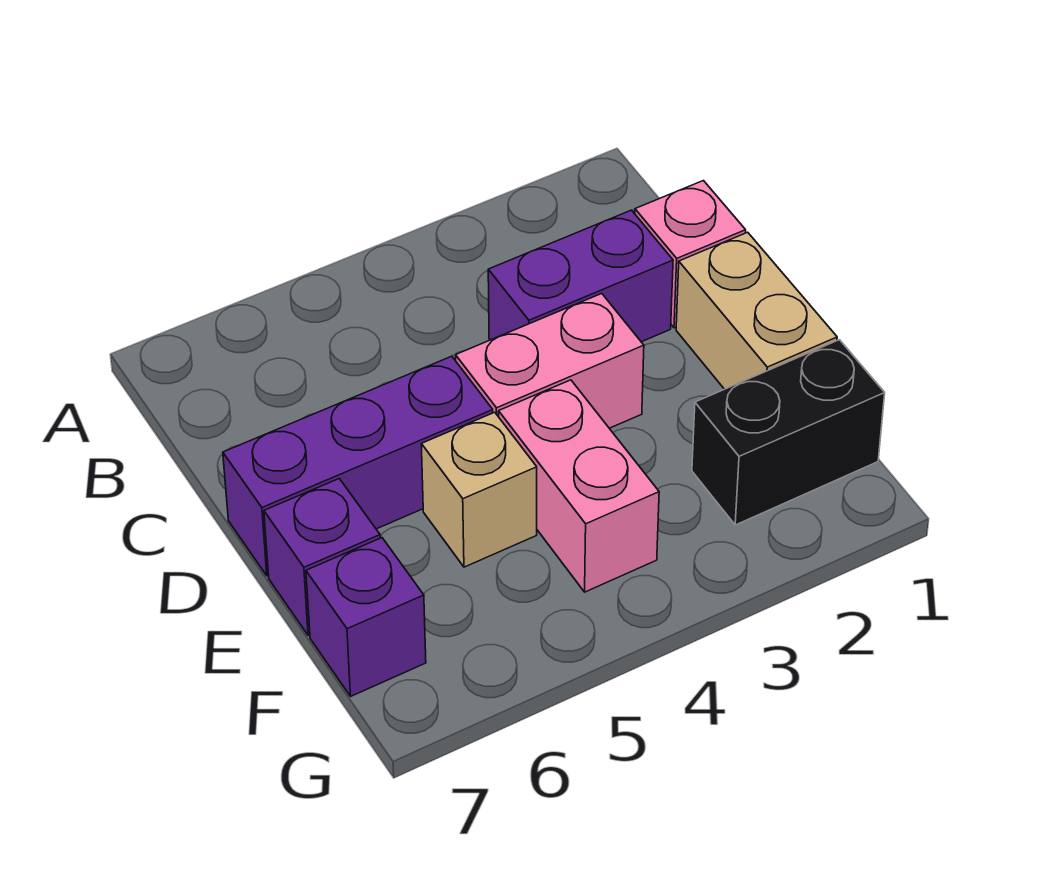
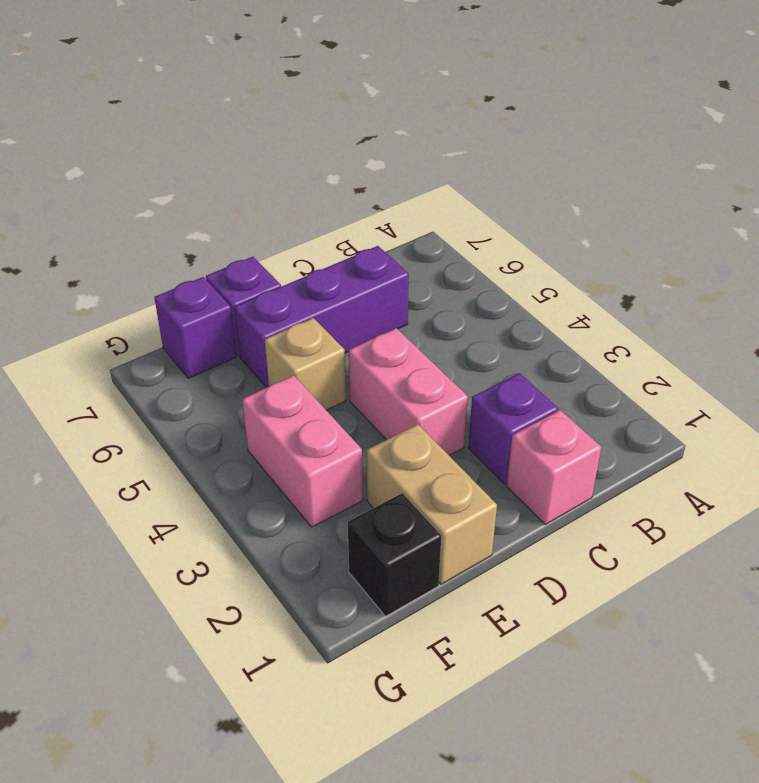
purple brick C2:C3 level 1 -> purple brick C2 level 1
tan brick D1:E1 level 1 -> tan brick E1:E2 level 1
purple brick D5:D7 level 1 -> purple brick C6:E6 level 1
pink brick E4:F4 level 1 -> pink brick F3:F4 level 1
black brick F1:F2 level 1 -> black brick F1 level 1

